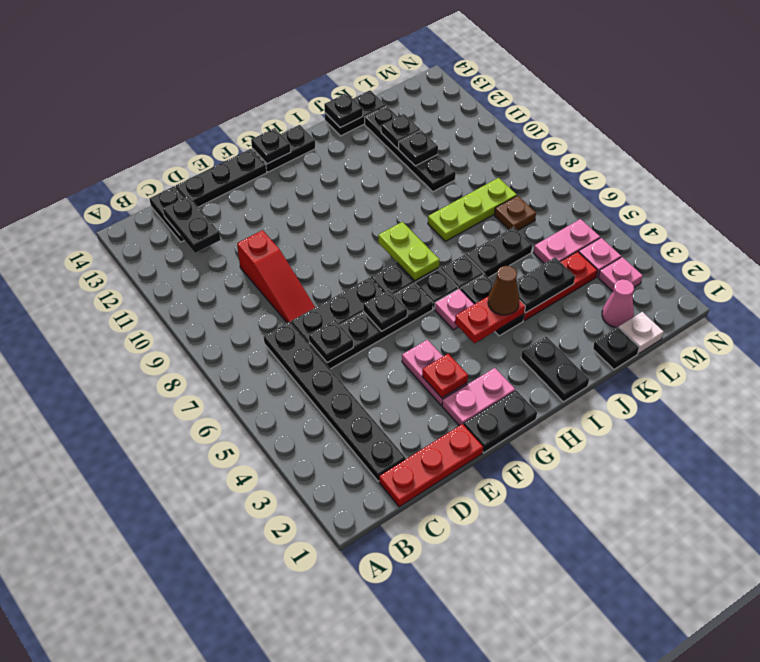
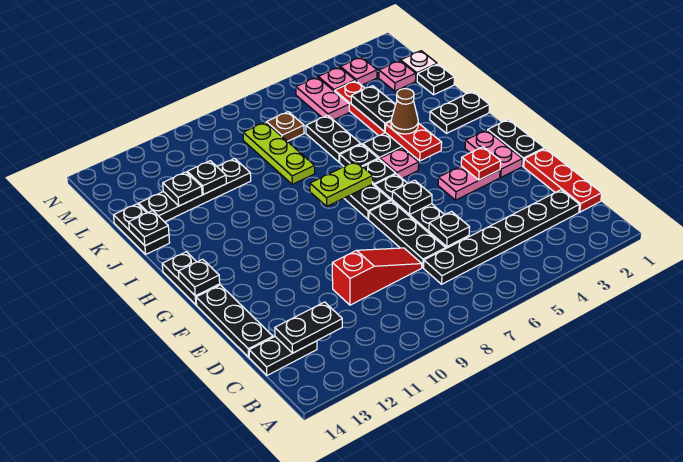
pink cone L2 level 1 -> pink plate L2 level 1

